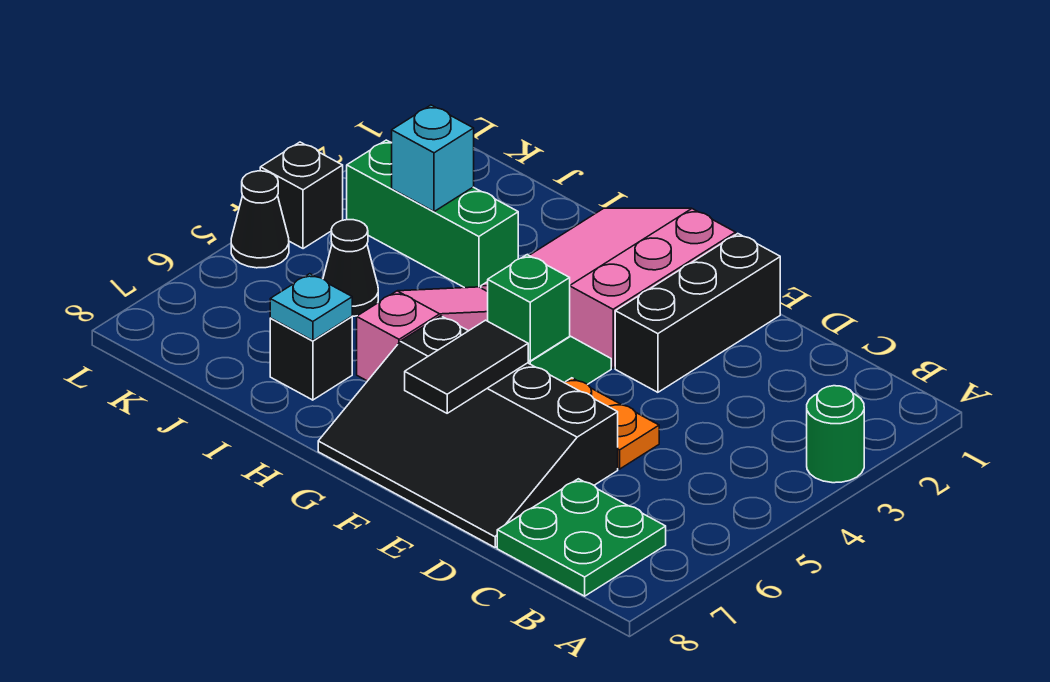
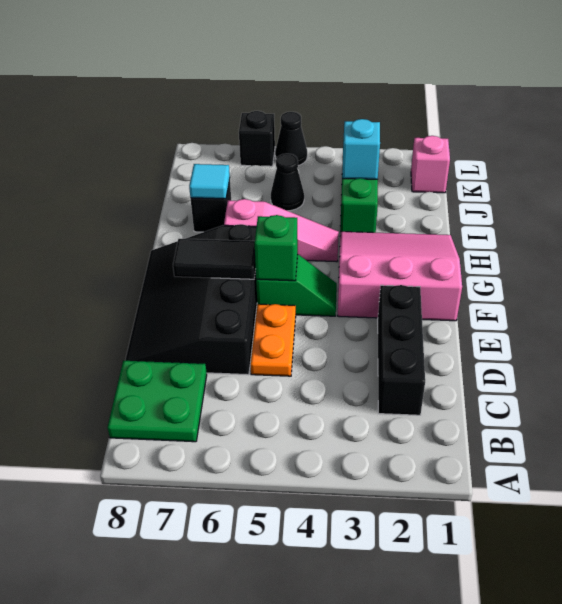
green round brick A3 level 1 -> none
black brick E1:E3 level 1 -> black brick C2:E2 level 1
cyan plate I7 level 2 -> cyan tile I7 level 2
none -> pink brick K1 level 1
black brick L4 level 1 -> black brick L6 level 1

